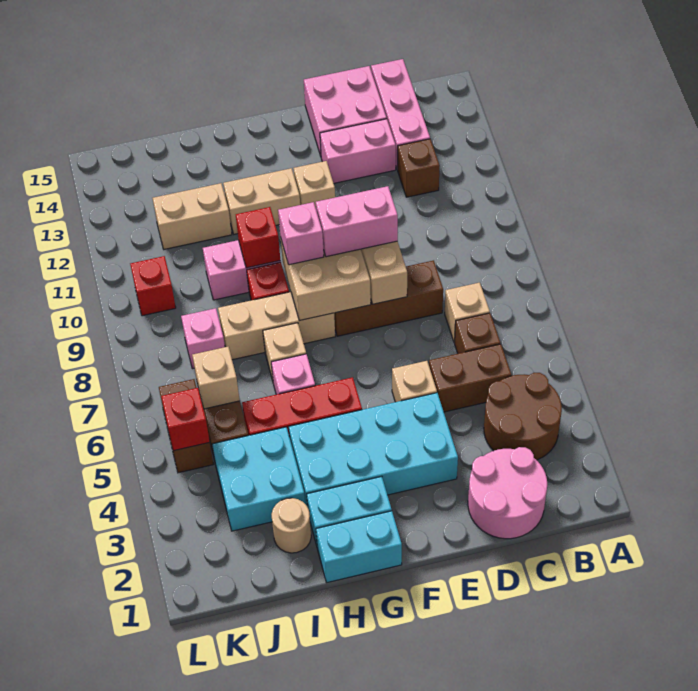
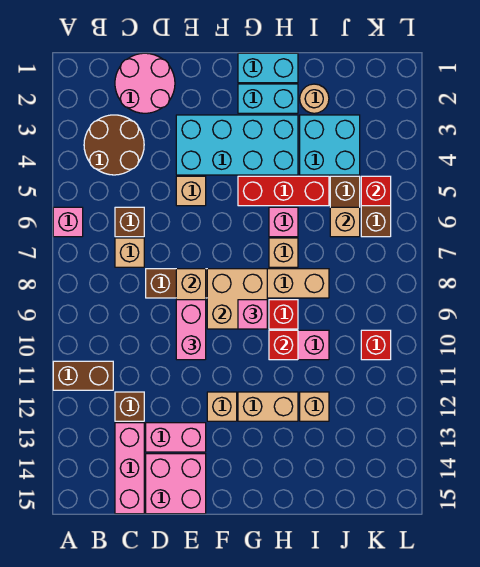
brown brick C5:D5 level 1 -> brown brick A11:B11 level 1
pink brick E9:F9 level 3 -> pink brick E9:E10 level 3
tan brick I12:J12 level 1 -> tan brick I12 level 1
pink brick J8 level 1 -> pink brick A6 level 1

